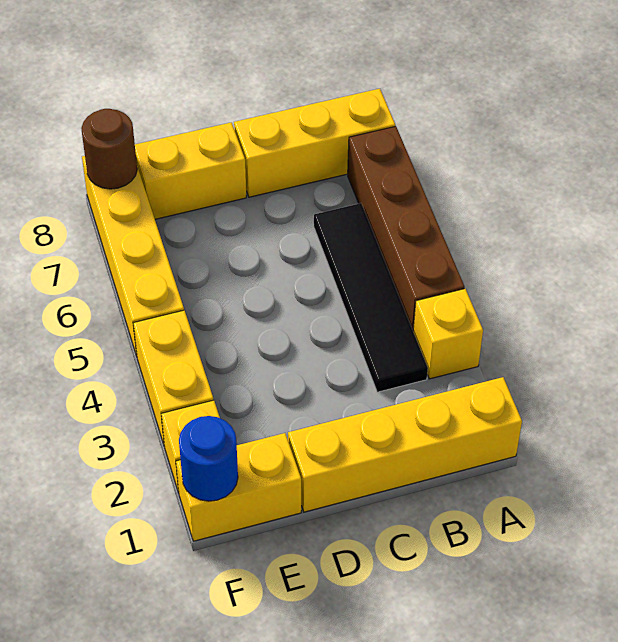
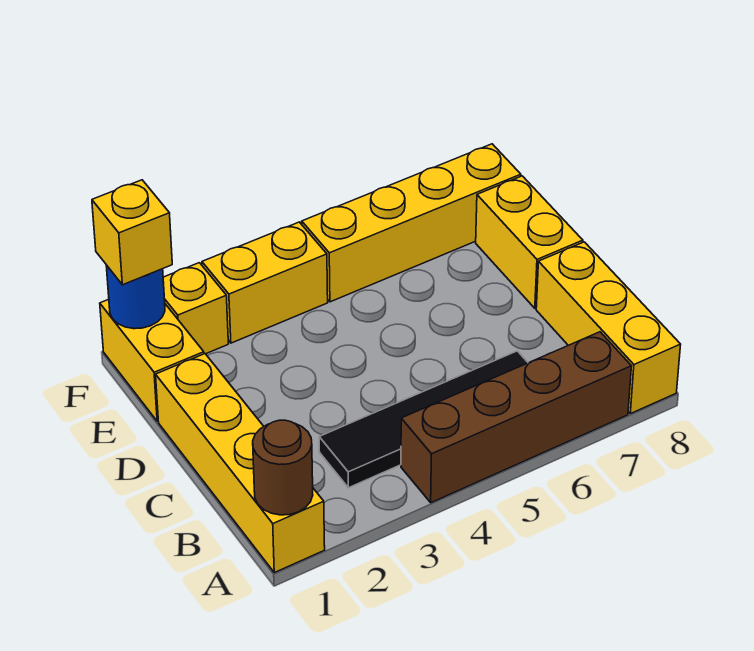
yellow brick A3 level 1 -> yellow brick F1 level 3
brown round brick F8 level 2 -> brown round brick A1 level 2

